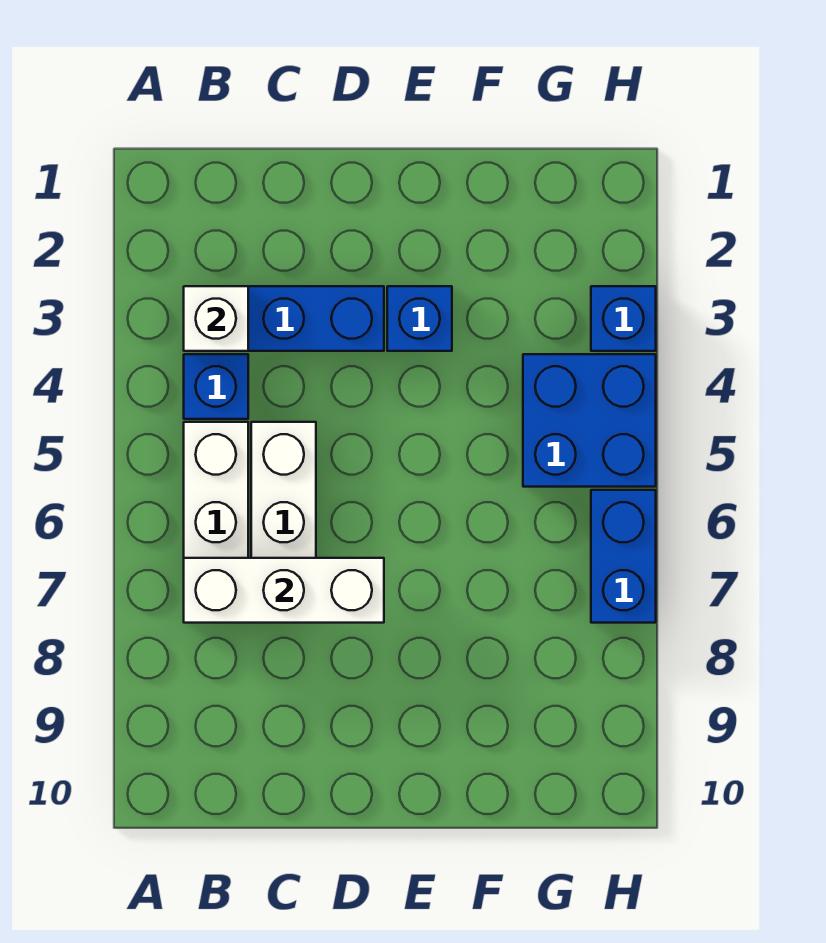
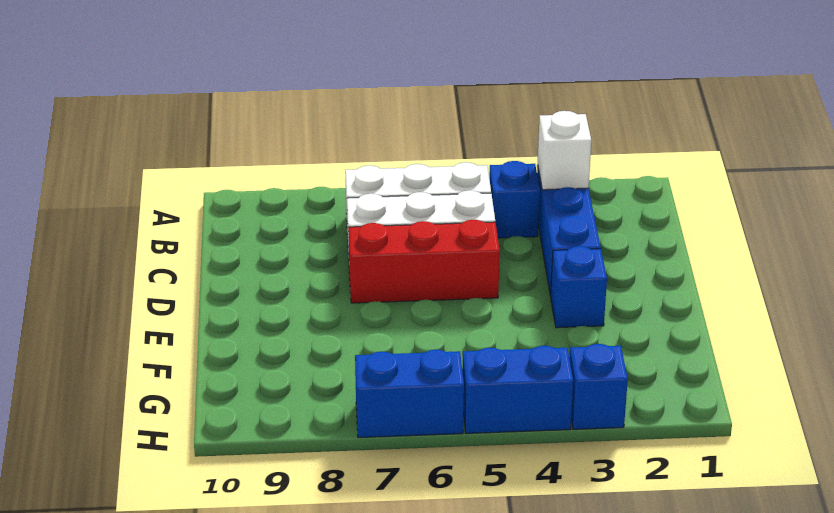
white brick B7:D7 level 2 -> none
none -> red brick D5:D7 level 1
blue brick G4:H5 level 1 -> blue brick H4:H5 level 1

